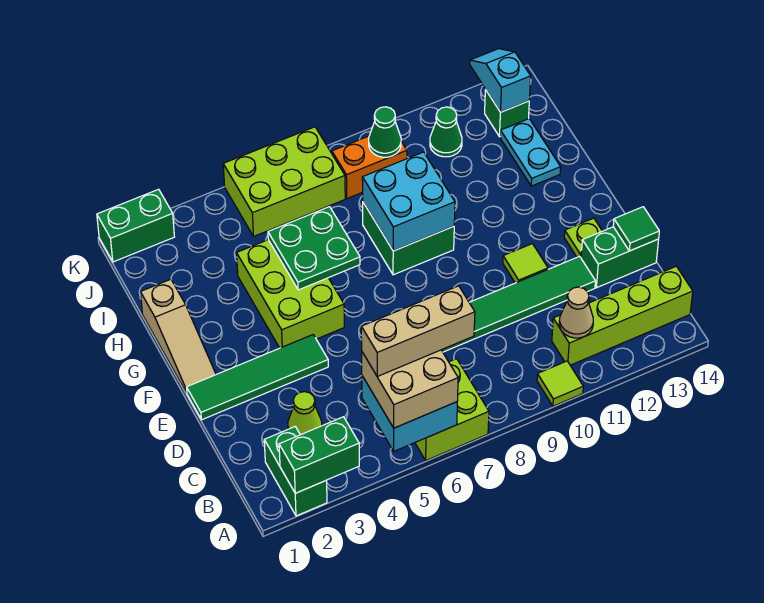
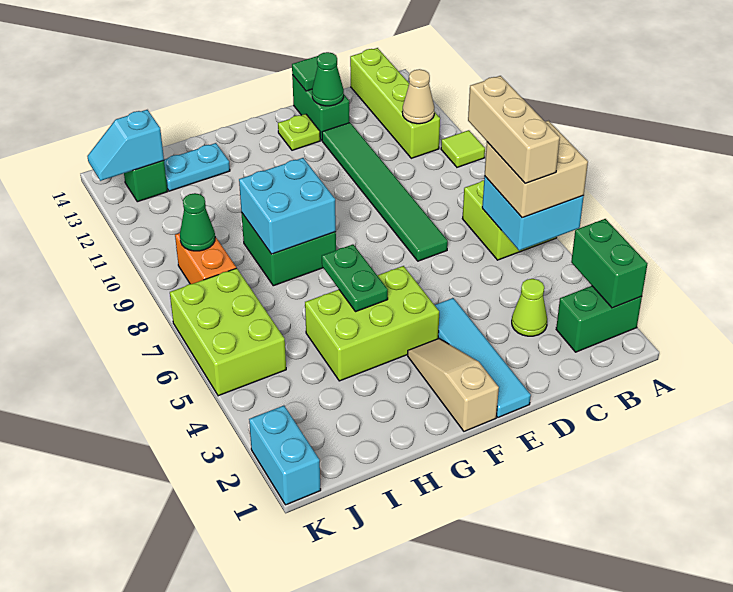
green tile E1:E4 level 1 -> cyan tile E1:E4 level 1
lime tile E11 level 1 -> none
tan slope F1:H1 level 1 top H -> tan slope F1:F3 level 1 top 1
green plate G5:H6 level 2 -> green plate G5:G6 level 2
green cone J11 level 1 -> green cone D13 level 2
green brick K1:K2 level 1 -> cyan brick K1:K2 level 1

